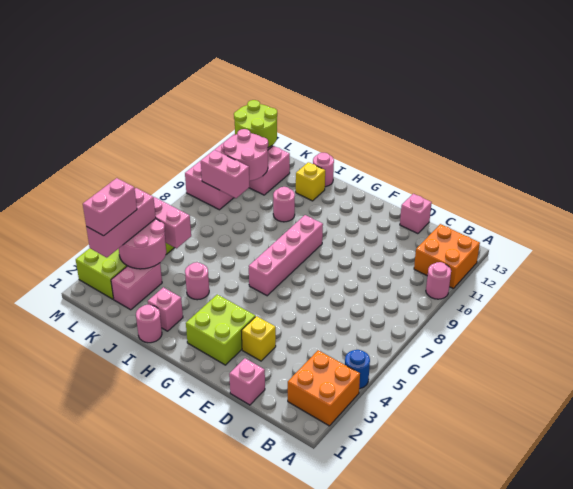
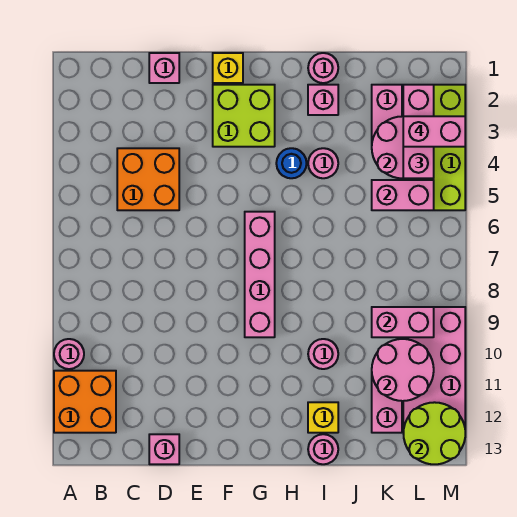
orange brick A2:B3 level 1 -> orange brick C4:D5 level 1
blue round brick A4 level 1 -> blue round brick H4 level 1
yellow brick E3 level 1 -> yellow brick F1 level 1
pink brick L2:L3 level 4 -> pink brick L3:M3 level 4

